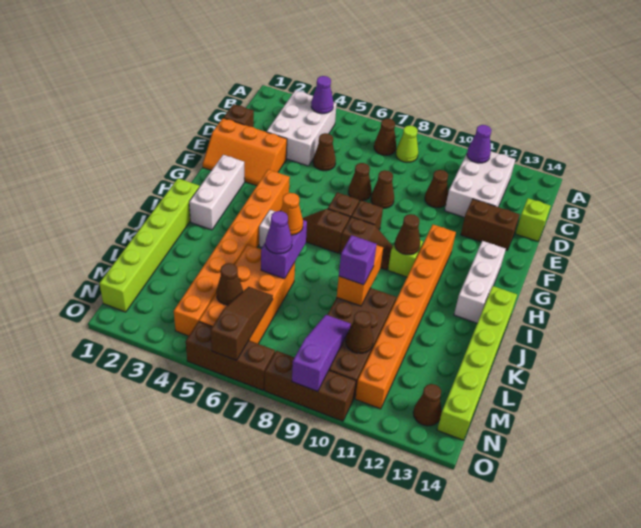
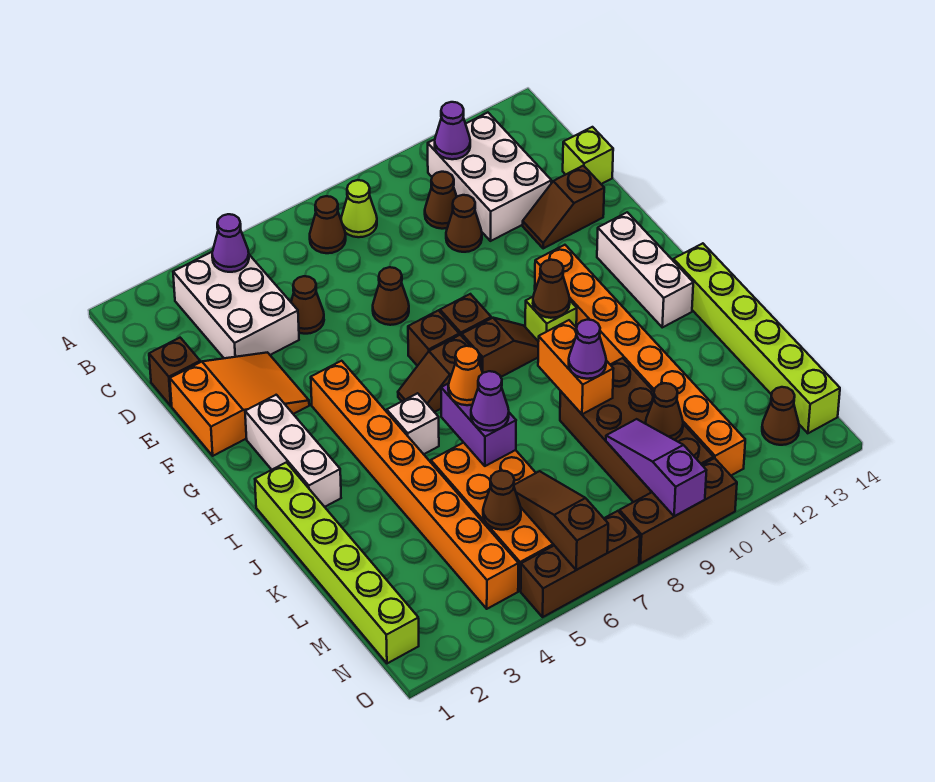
orange slope E1:F3 level 1 top E -> orange slope E1:F3 level 1 top 1
brown cone E8 level 1 -> brown cone C10 level 1
brown brick E12:E13 level 1 -> brown slope E12:E13 level 1 top 13
purple brick K9 level 3 -> purple cone K9 level 3

